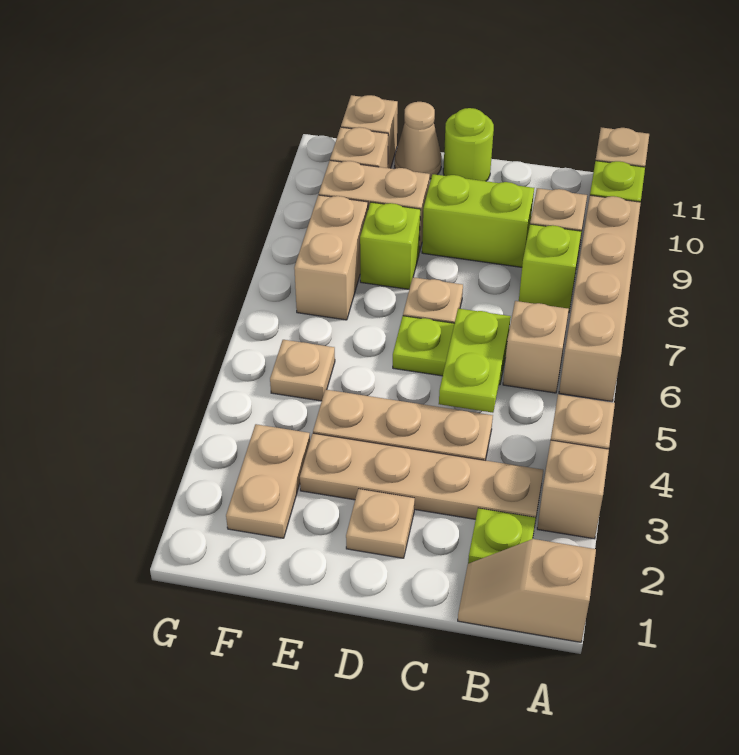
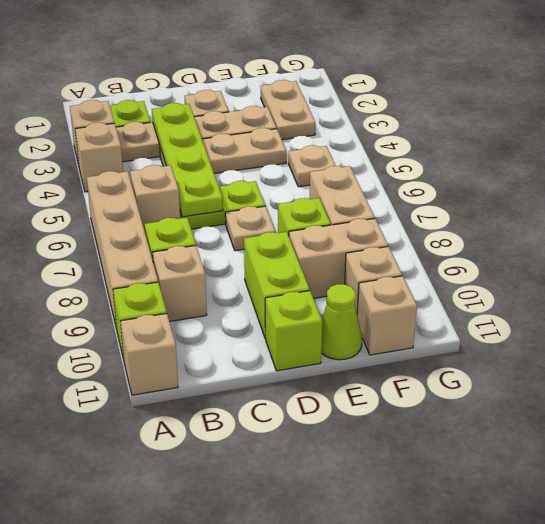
tan slope A1:B1 level 1 top A -> none
lime plate C5:C6 level 2 -> lime plate C3:C6 level 2
lime brick C9:D9 level 1 -> lime brick D9:D10 level 1
lime round brick D11 level 1 -> lime brick D11 level 1
tan cone E11 level 1 -> lime cone E11 level 1

